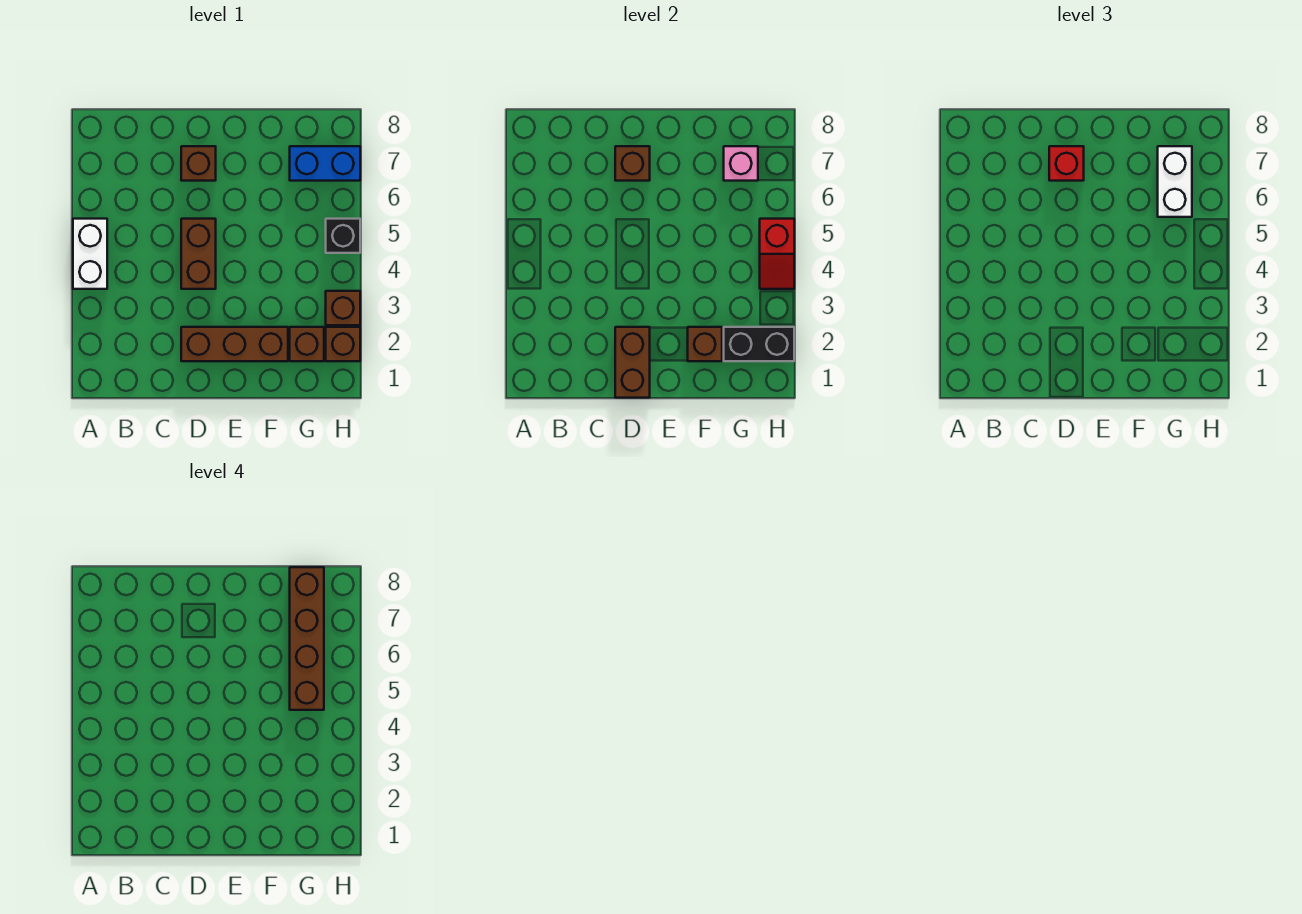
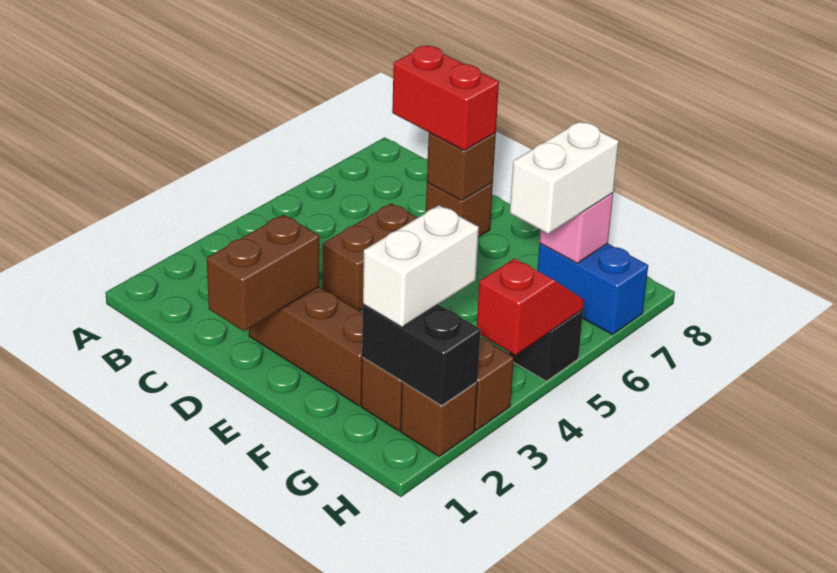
white brick A4:A5 level 1 -> white brick G2:G3 level 3
red brick D7 level 3 -> red brick C7:D7 level 3
brown brick F2 level 2 -> none
brown brick G5:G8 level 4 -> none
red slope H4:H5 level 2 top 5 -> red slope H4:H5 level 2 top 4

